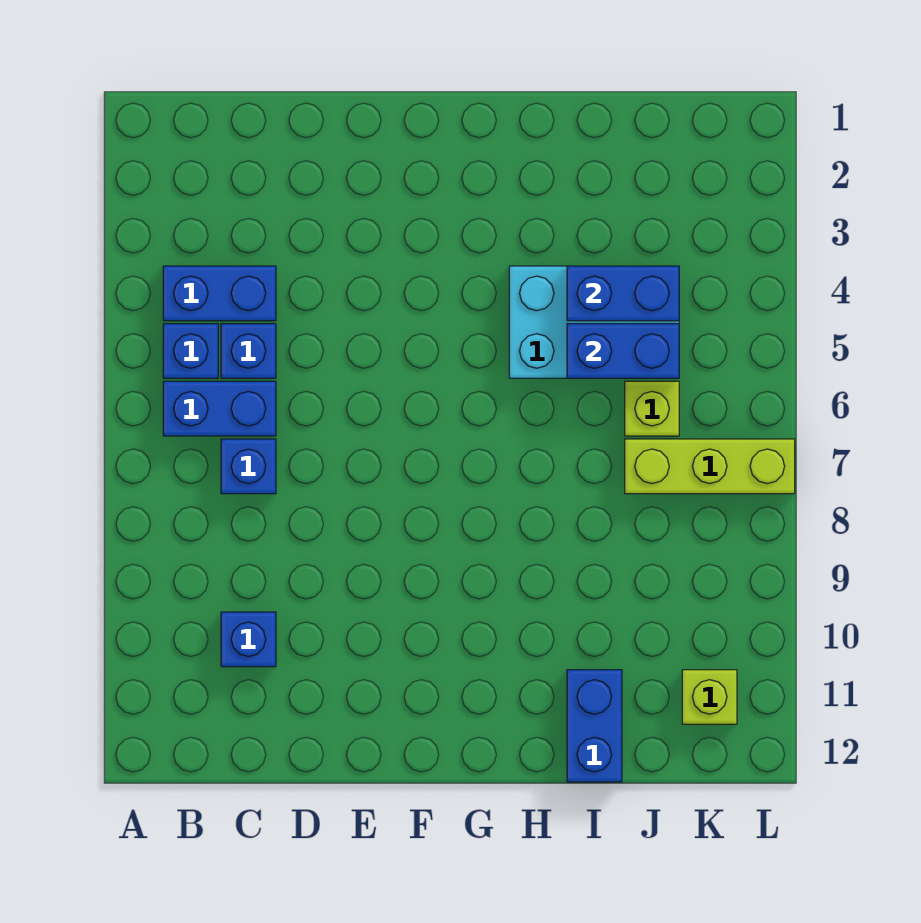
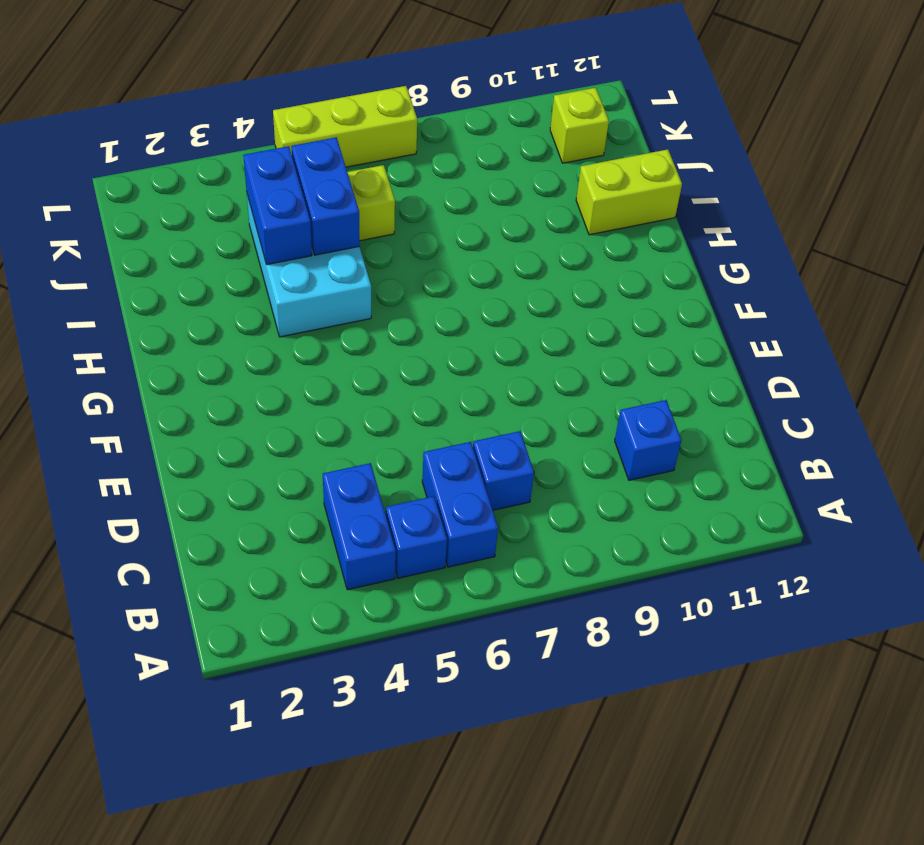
blue brick C5 level 1 -> none
blue brick I11:I12 level 1 -> lime brick I11:I12 level 1
lime brick J7:L7 level 1 -> lime brick L5:L7 level 1

